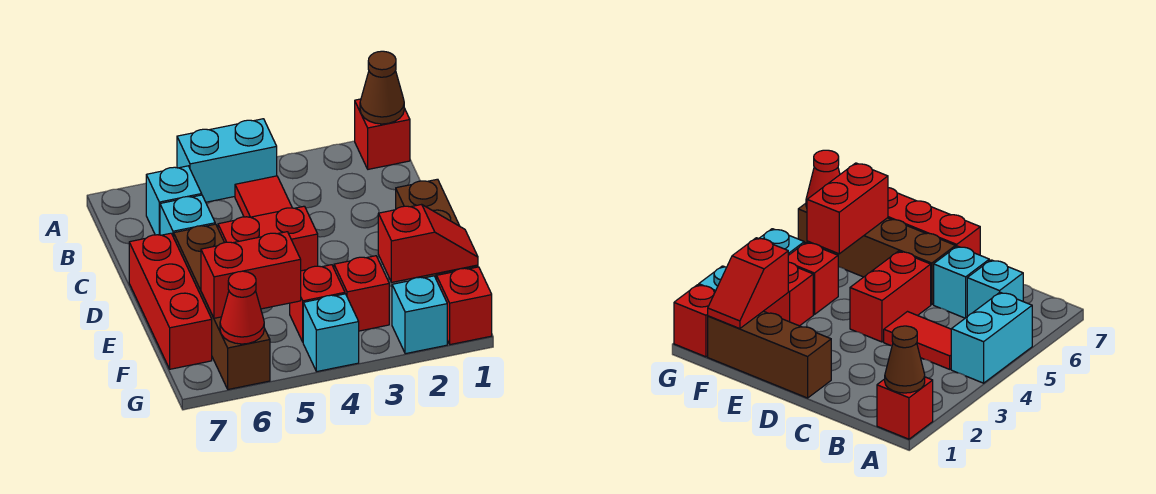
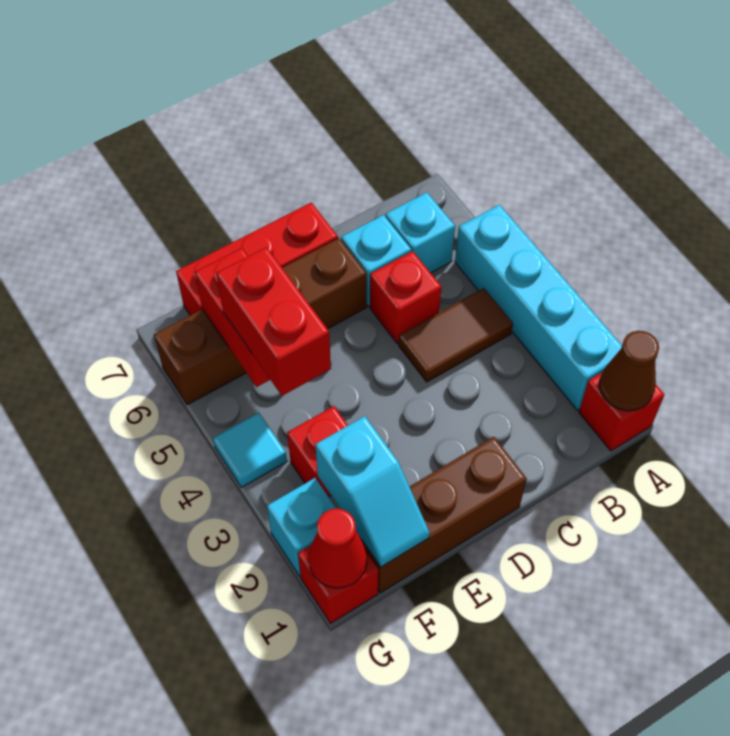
cyan brick A4:A5 level 1 -> cyan brick A2:A5 level 1
red tile B4:C4 level 1 -> brown tile B4:C4 level 1
red brick D4:D5 level 1 -> red brick F4:F5 level 3
red slope F1:F2 level 2 top 2 -> cyan slope F1:F2 level 2 top 2
red brick F4 level 1 -> red brick C5 level 1
cyan brick G4 level 1 -> cyan tile G4 level 1
red cone G6 level 2 -> red cone G1 level 2

